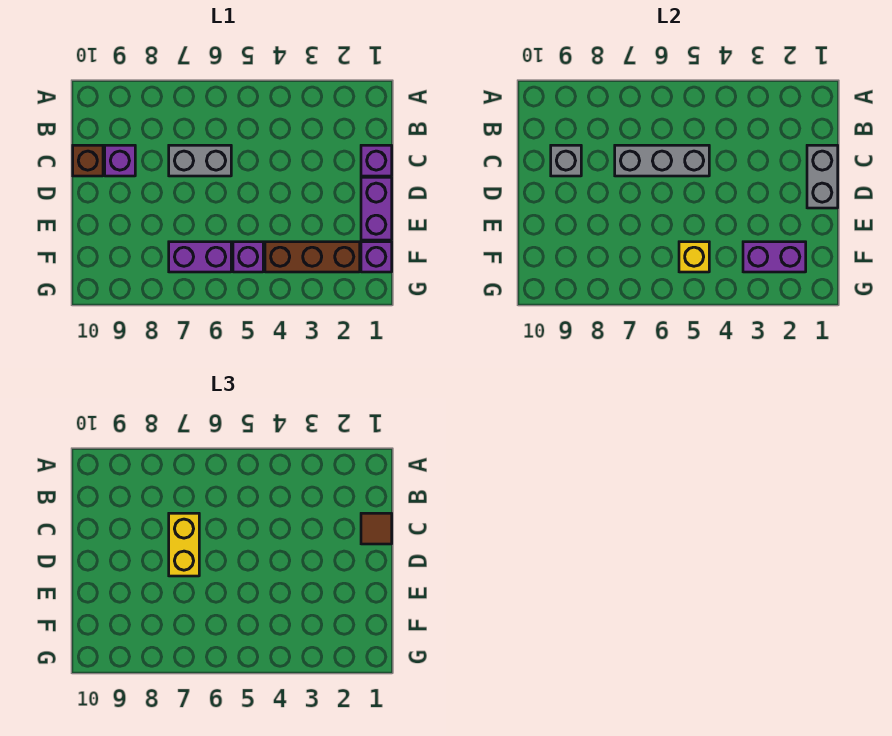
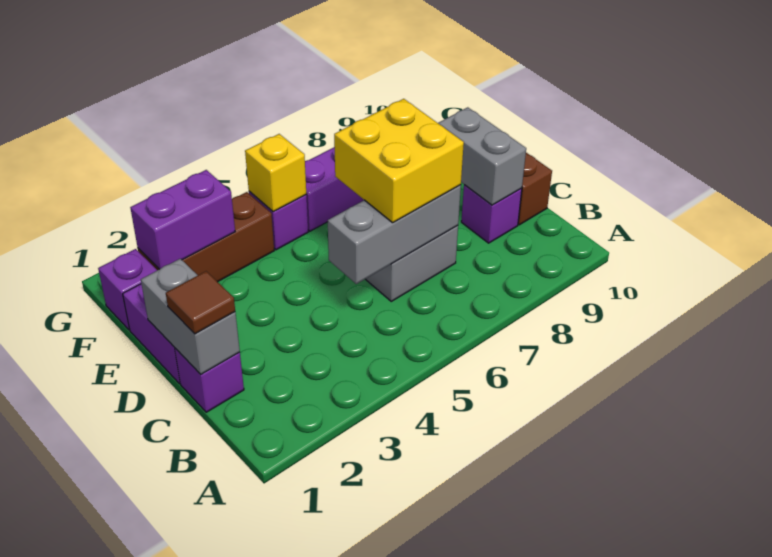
yellow brick C7:D7 level 3 -> yellow brick C6:D7 level 3
grey brick C9 level 2 -> grey brick C9:D9 level 2

